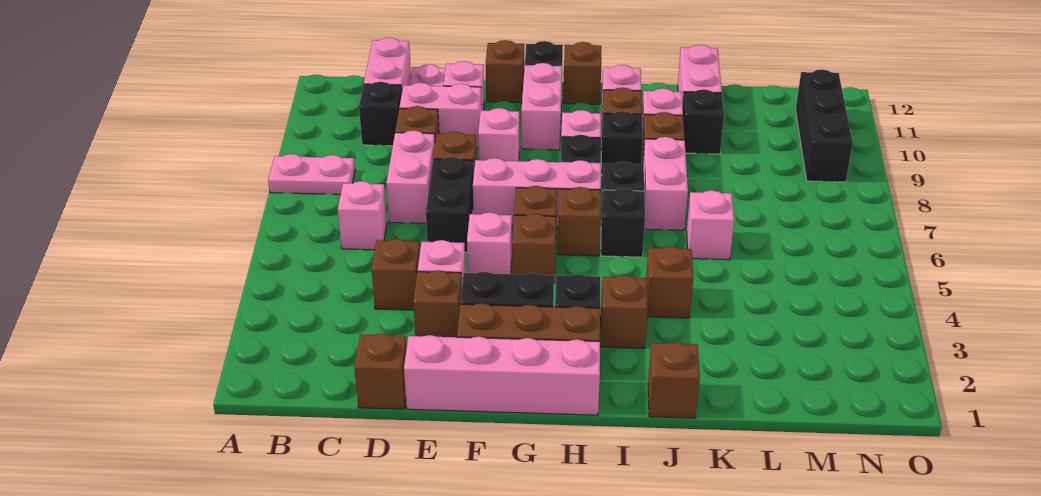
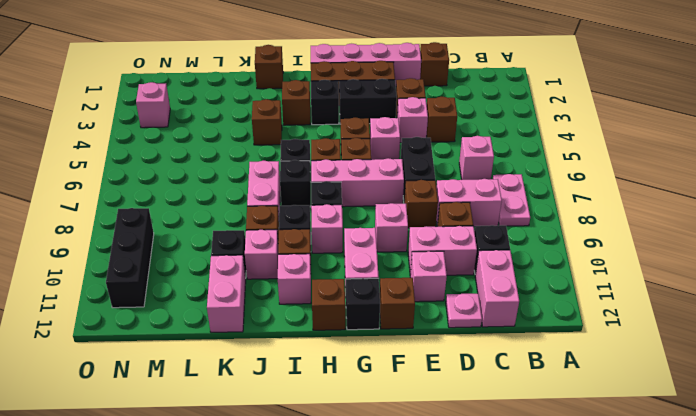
pink plate A8:B8 level 1 -> pink plate B7:B8 level 1
pink brick D7:D8 level 1 -> pink brick C8:D8 level 1
pink brick K6 level 1 -> pink brick N3 level 1

